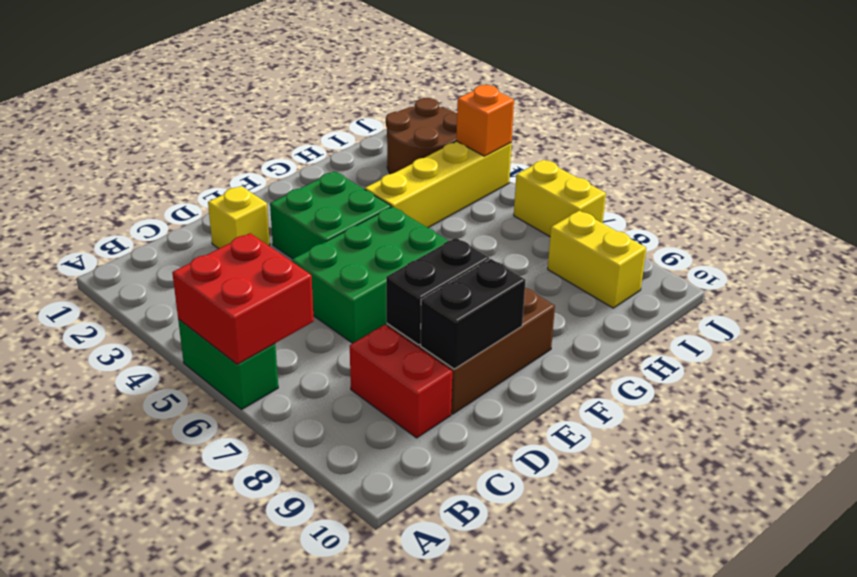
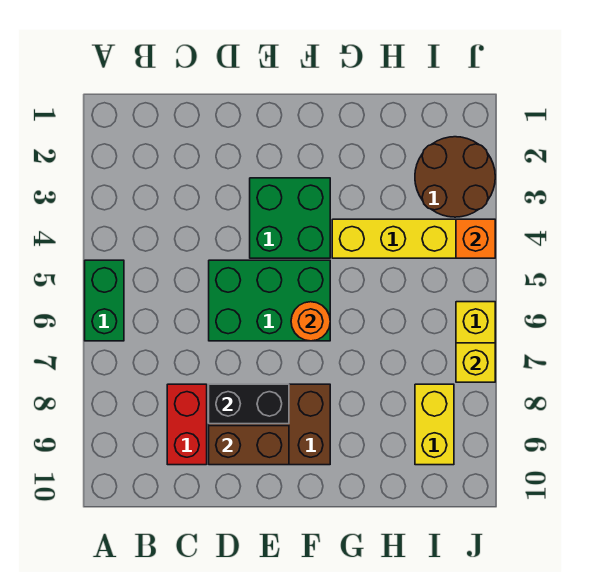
red brick A5:B6 level 2 -> none
yellow brick D2 level 1 -> yellow brick J7 level 2
black brick D9:E9 level 2 -> brown brick D9:E9 level 2
none -> orange round brick F6 level 2

